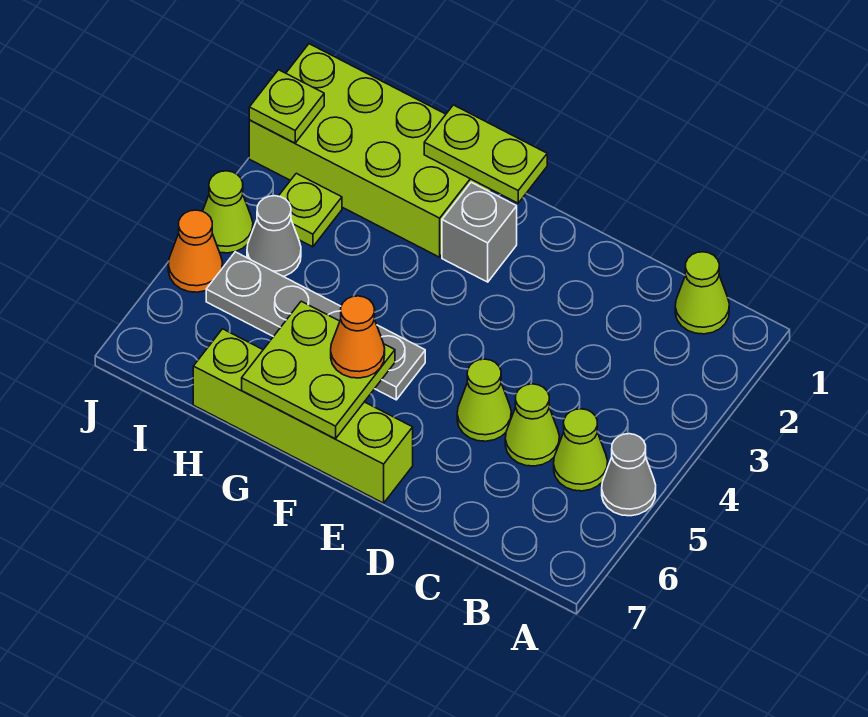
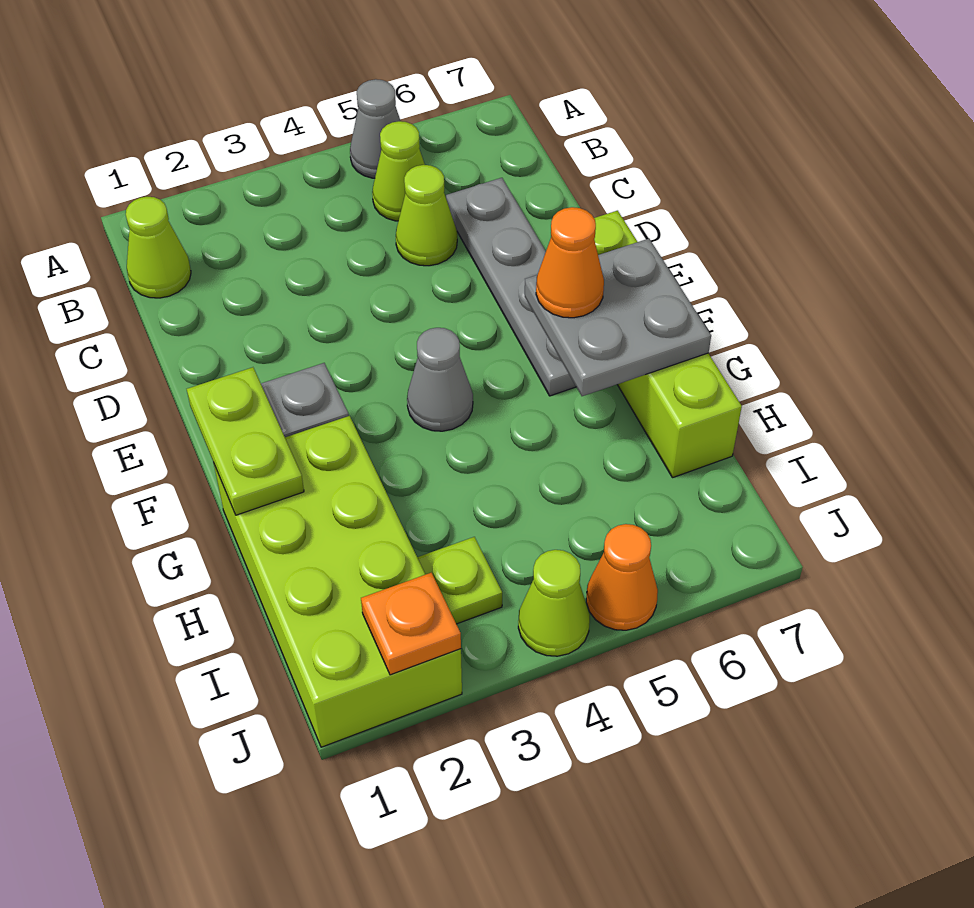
lime cone D5 level 1 -> none
grey plate F5:I5 level 1 -> grey plate C6:F6 level 1
lime plate F6:G7 level 2 -> grey plate F6:G7 level 2
grey cone I4 level 1 -> grey cone F4 level 1
lime plate J2 level 2 -> orange plate J2 level 2

